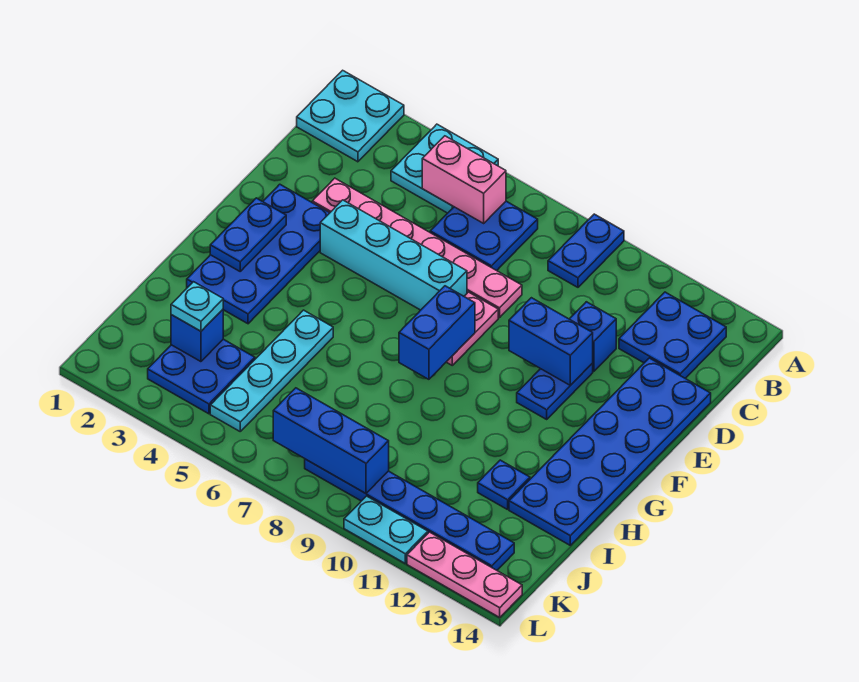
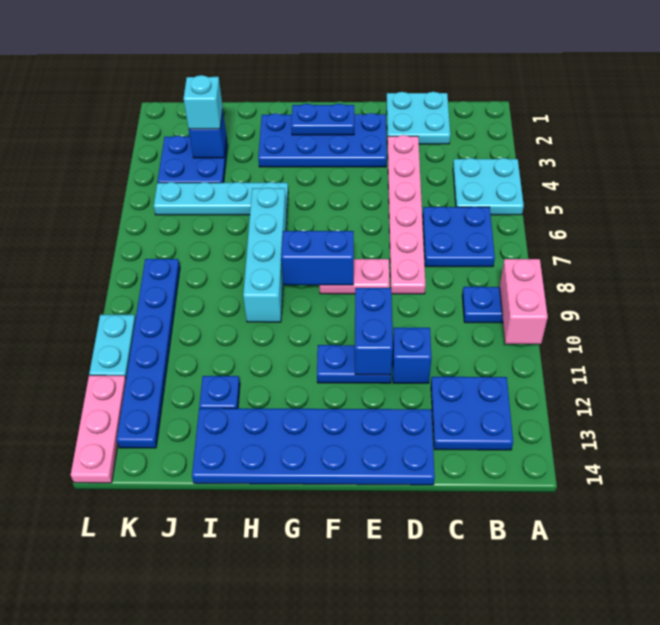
cyan plate A1:B2 level 1 -> cyan plate C1:D2 level 1
pink brick B5:B6 level 2 -> pink brick A9:A10 level 2
cyan brick E4:E7 level 1 -> cyan brick H6:H9 level 1
cyan plate J3 level 3 -> cyan brick J3 level 3
blue brick K7:K9 level 2 -> none

